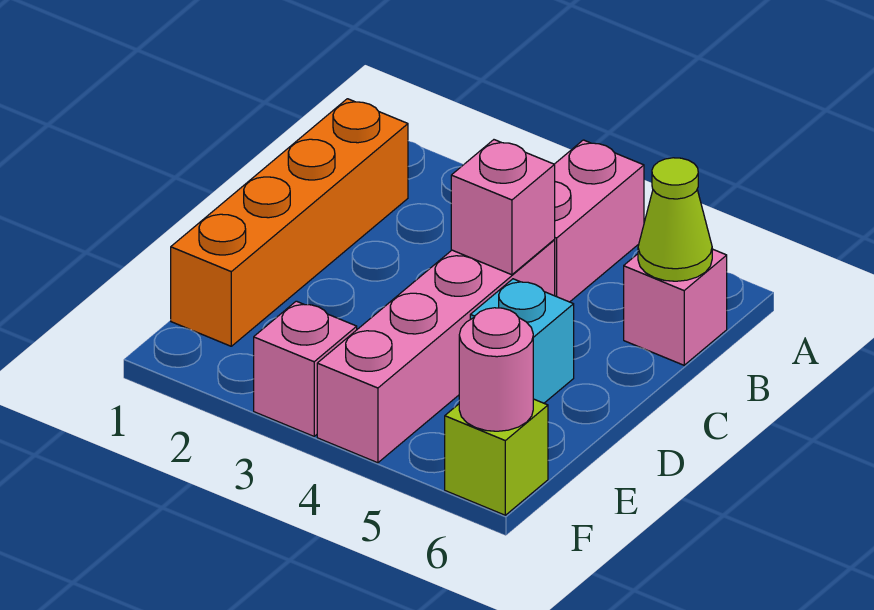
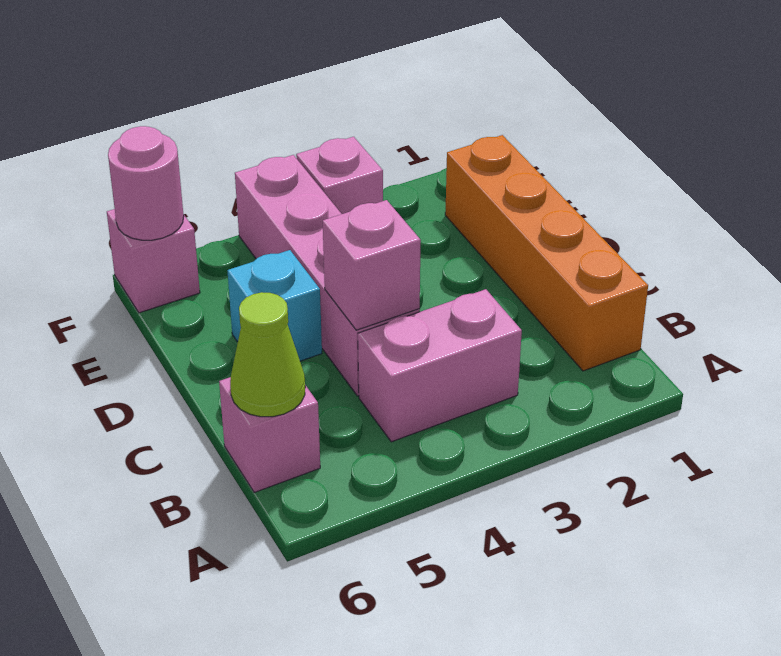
pink brick A4:B4 level 1 -> pink brick B3:B4 level 1
lime brick F6 level 1 -> pink brick F6 level 1

